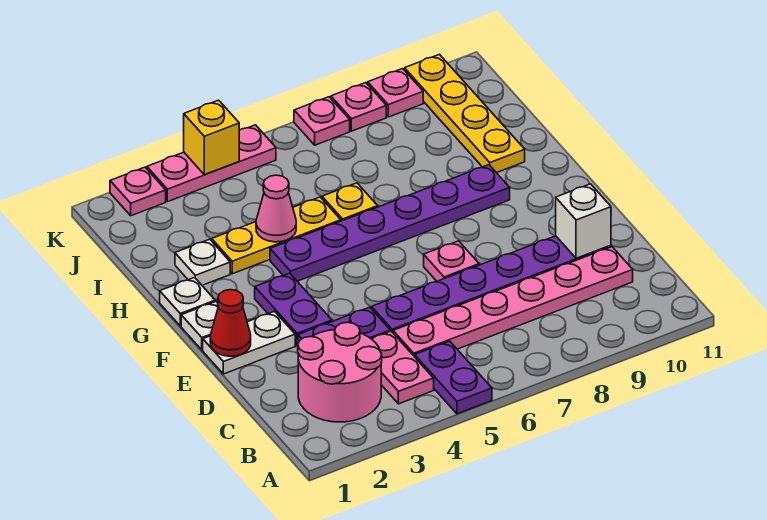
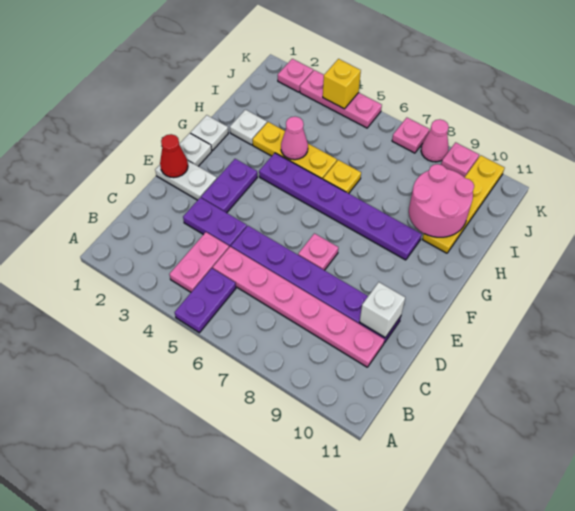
pink round brick B2:C3 level 1 -> pink round brick H9:I10 level 2
pink plate K8 level 1 -> pink cone K8 level 1

